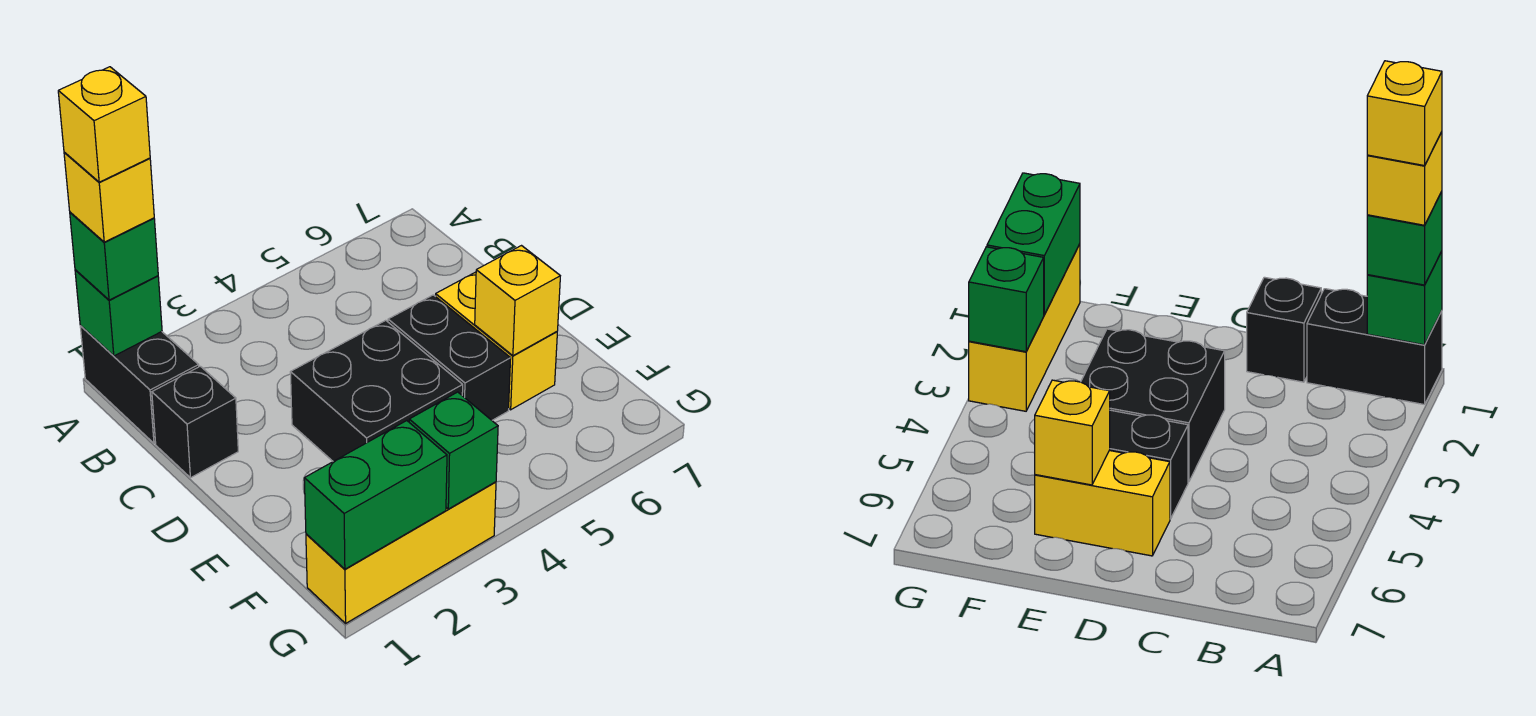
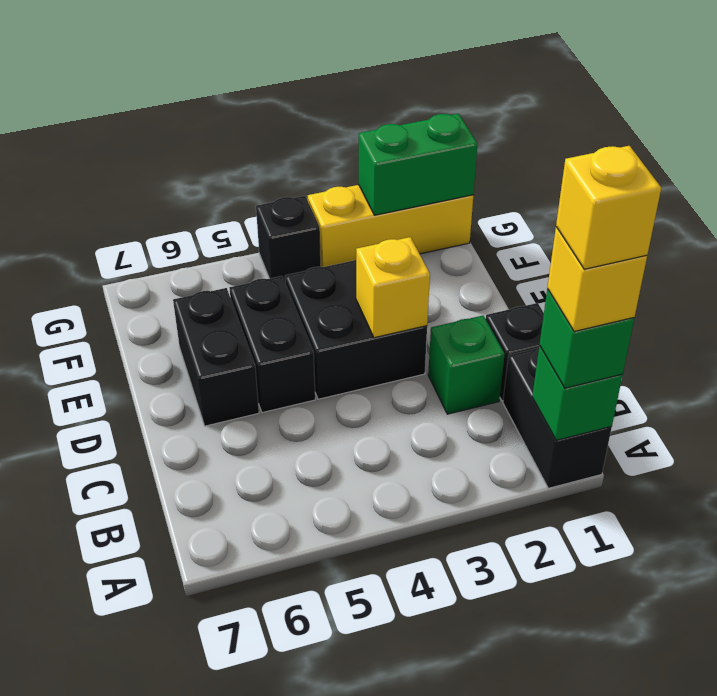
yellow brick D6:E6 level 1 -> black brick D6:E6 level 1
yellow brick E6 level 2 -> yellow brick D3 level 2
green brick G3 level 2 -> green brick C2 level 1
none -> black brick G4 level 1

